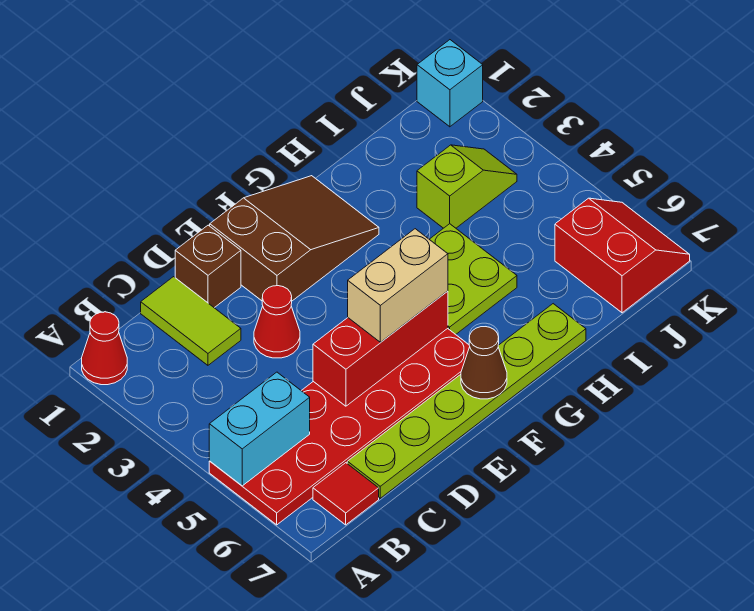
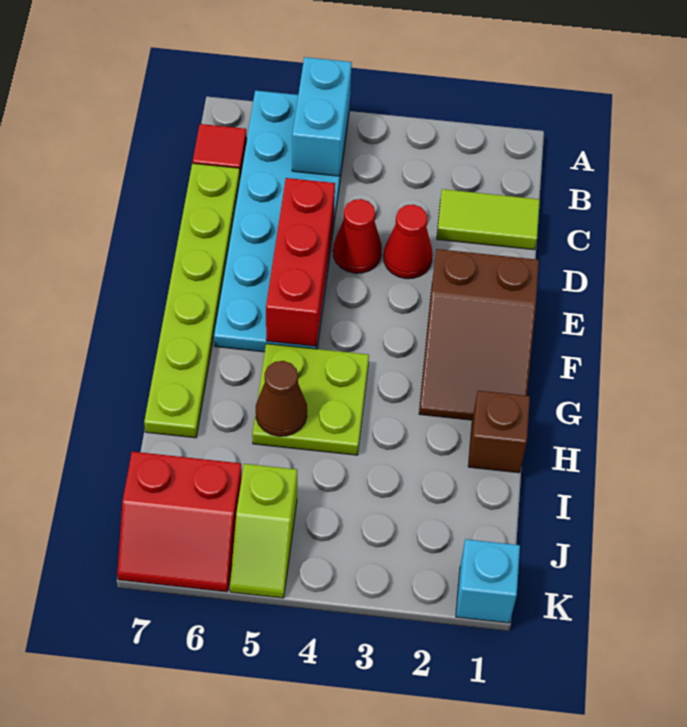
red cone A1 level 1 -> red cone D4 level 1
red plate A5:F6 level 1 -> cyan plate A5:F6 level 1
brown brick D1 level 1 -> brown brick H1 level 1
tan brick E5:F5 level 3 -> none
brown cone F7 level 2 -> brown cone H5 level 2
lime slope I3:J3 level 1 top I -> lime slope J5:K5 level 1 top J

